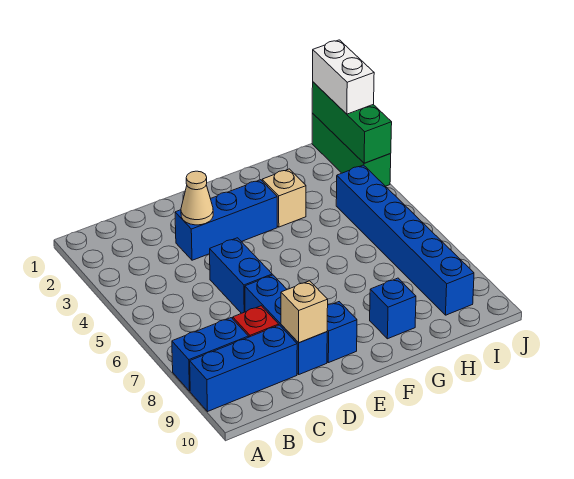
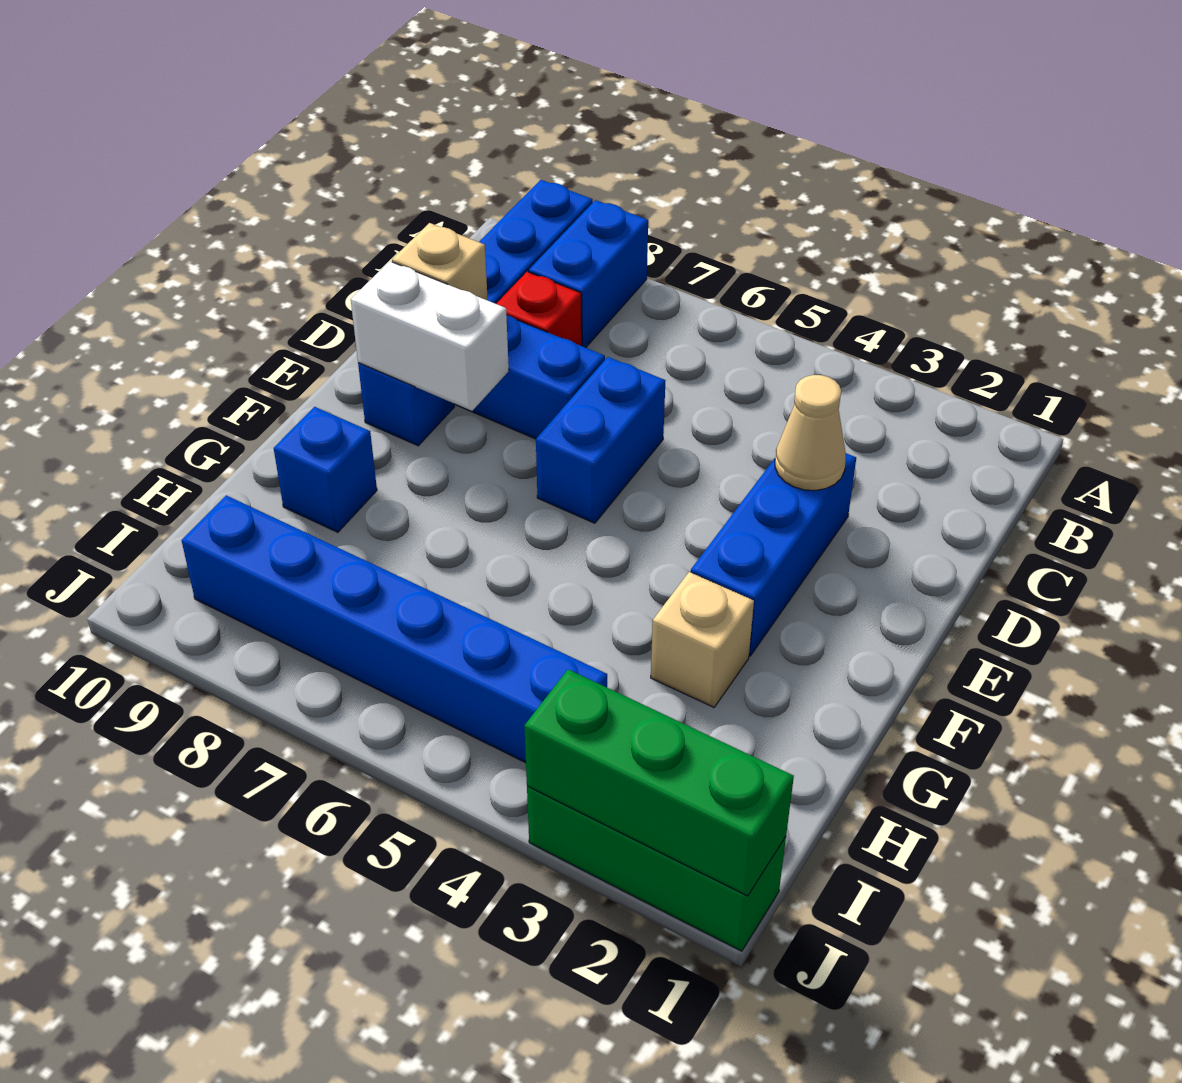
blue brick D5:D6 level 1 -> blue brick D6:E6 level 1
white brick J1:J2 level 3 -> white brick E8:E9 level 2

